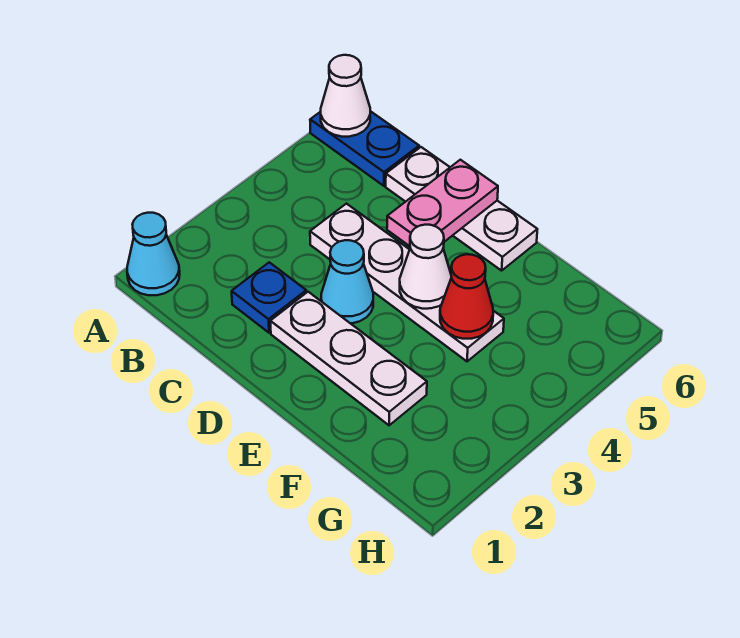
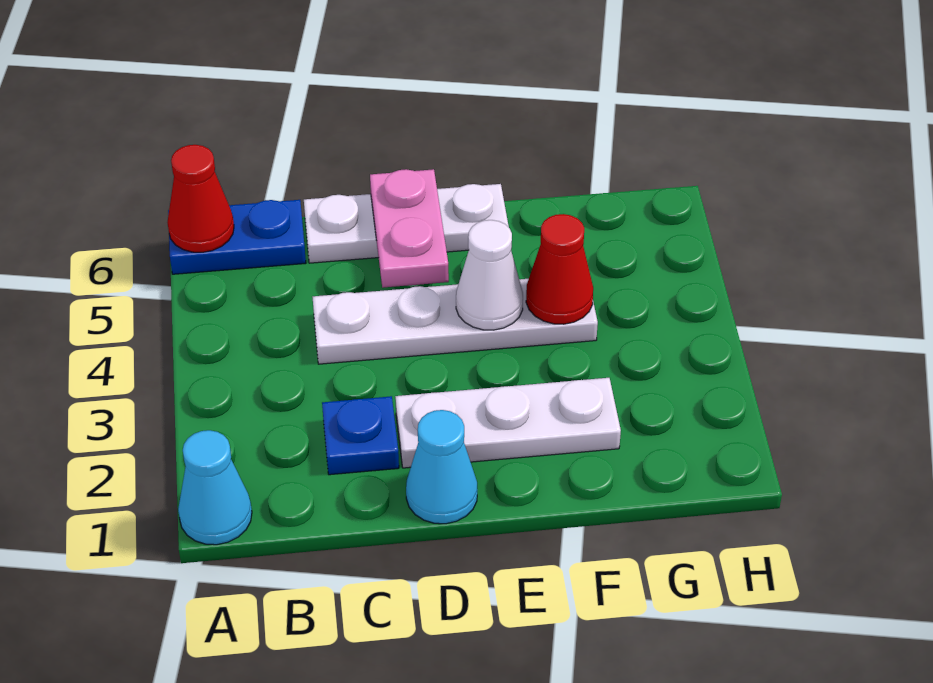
white cone A6 level 2 -> red cone A6 level 2
cyan cone D3 level 1 -> cyan cone D1 level 1

